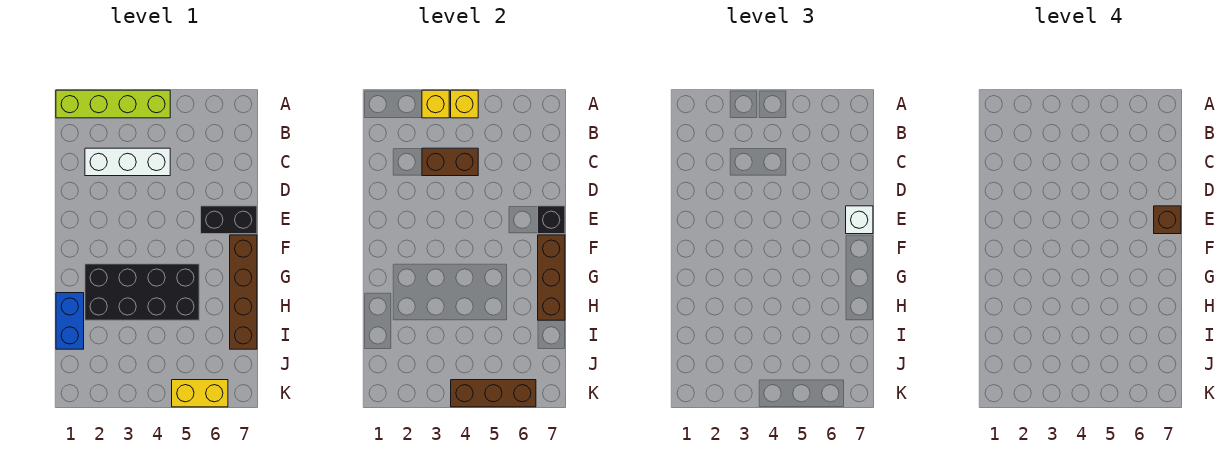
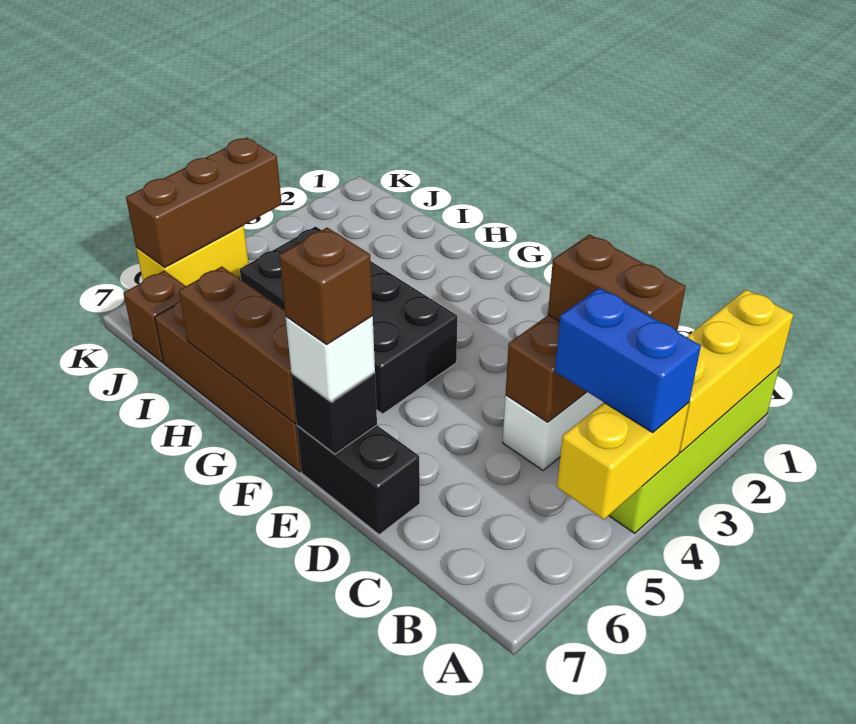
yellow brick A3 level 2 -> yellow brick A1:A3 level 2
yellow brick A4 level 2 -> yellow brick A4:A5 level 2
none -> brown brick B3:C3 level 3
black brick E6:E7 level 1 -> black brick D7:E7 level 1
black brick G2:H5 level 1 -> black brick F4:I5 level 1
blue brick H1:I1 level 1 -> blue brick A4:B4 level 3
none -> brown brick J7 level 1

